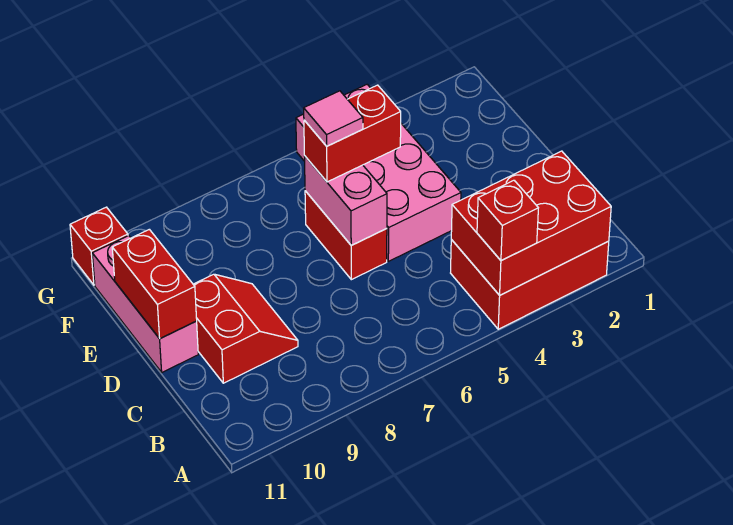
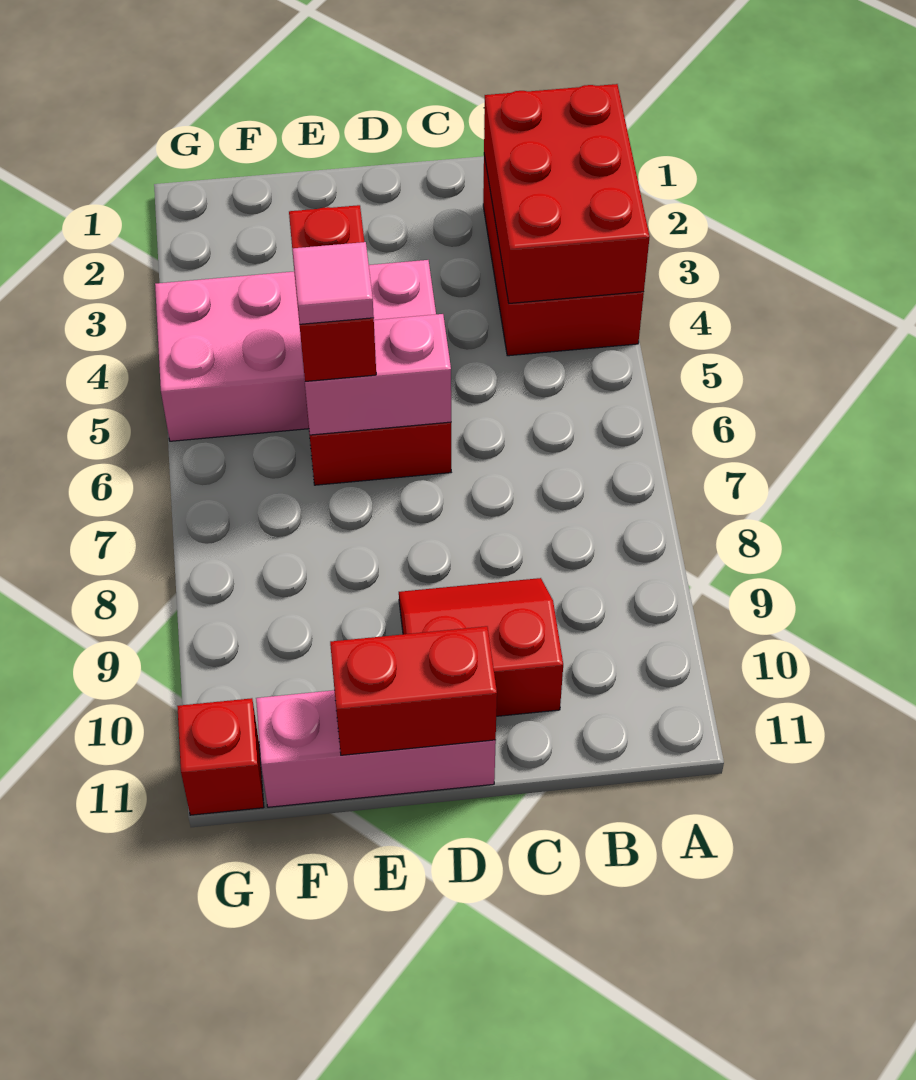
red brick A4 level 3 -> none

